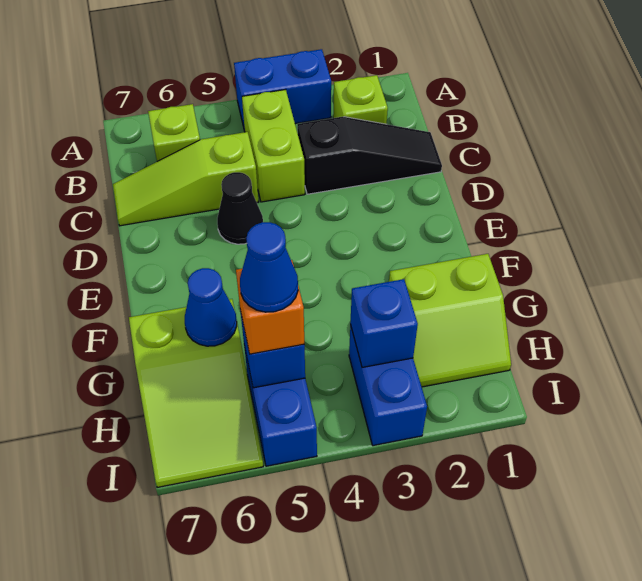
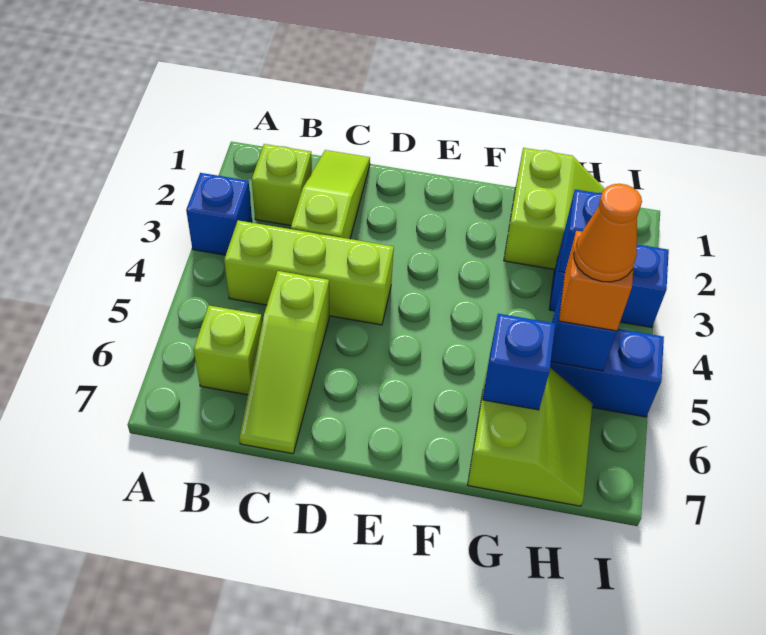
blue brick A3:A4 level 1 -> blue brick A3 level 1
lime brick B4:C4 level 1 -> lime brick B4:D4 level 1
black slope C1:C3 level 1 top 3 -> lime slope C1:C3 level 1 top 3
black cone D5 level 1 -> none
lime slope G6:I7 level 1 top G -> lime slope G6:H7 level 1 top G
blue cone G6 level 2 -> blue brick G6 level 2
blue cone H5 level 4 -> orange cone H5 level 4

